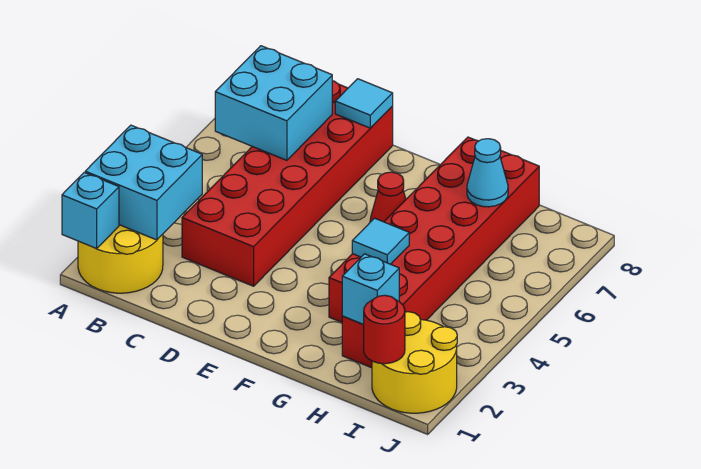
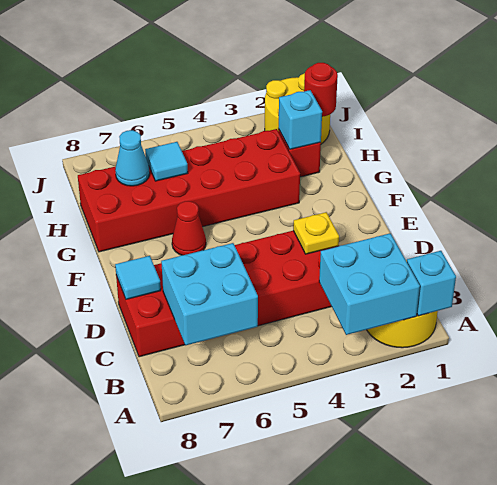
none -> yellow plate D3 level 2
cyan tile G4 level 2 -> cyan tile H6 level 2

